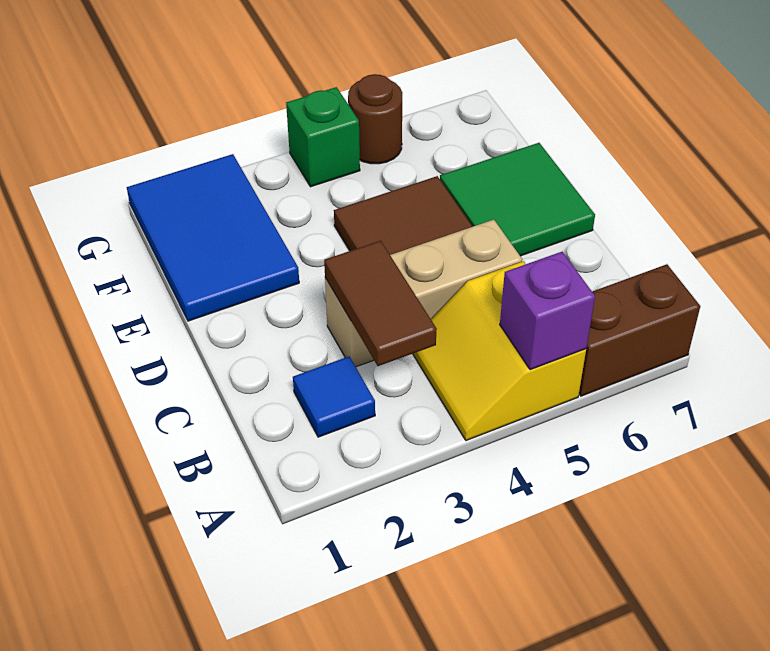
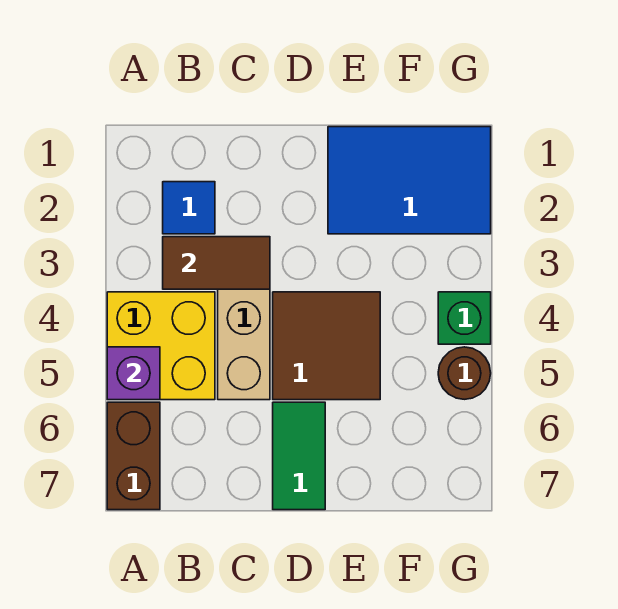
yellow slope A4:B5 level 1 top 5 -> yellow brick A4:B5 level 1
green tile D6:E7 level 1 -> green tile D6:D7 level 1

